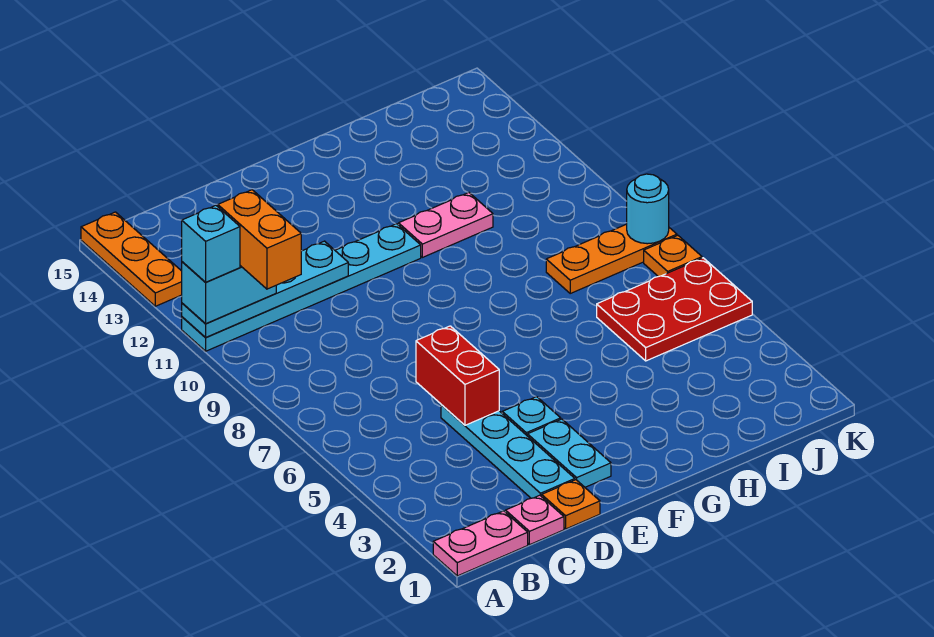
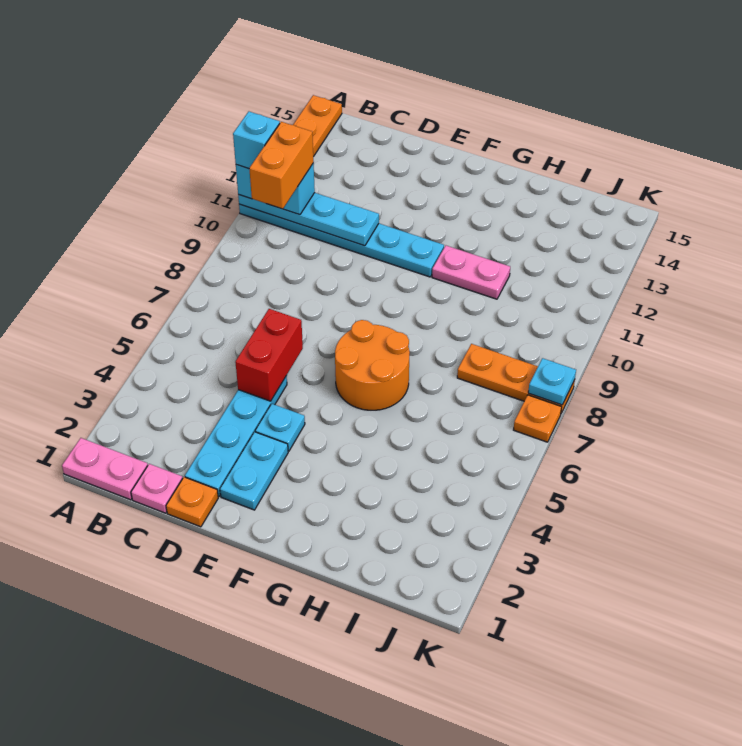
none -> orange round brick F6:G7 level 1
red plate I5:K6 level 1 -> none
cyan round brick K8 level 2 -> cyan plate K8 level 2

